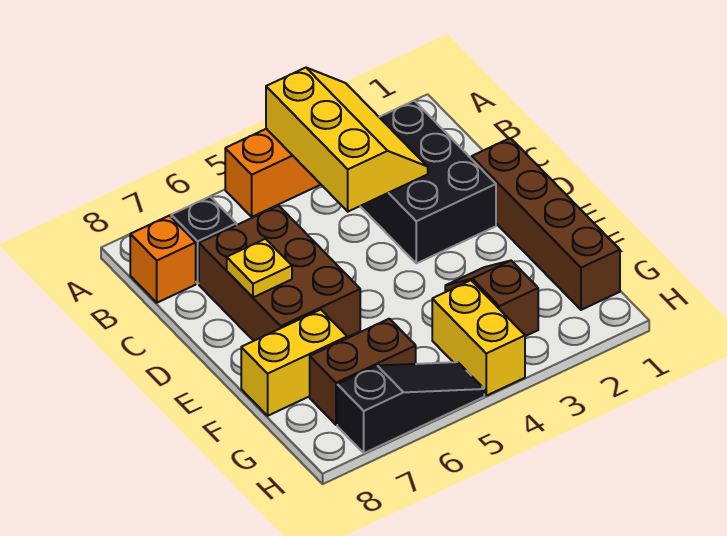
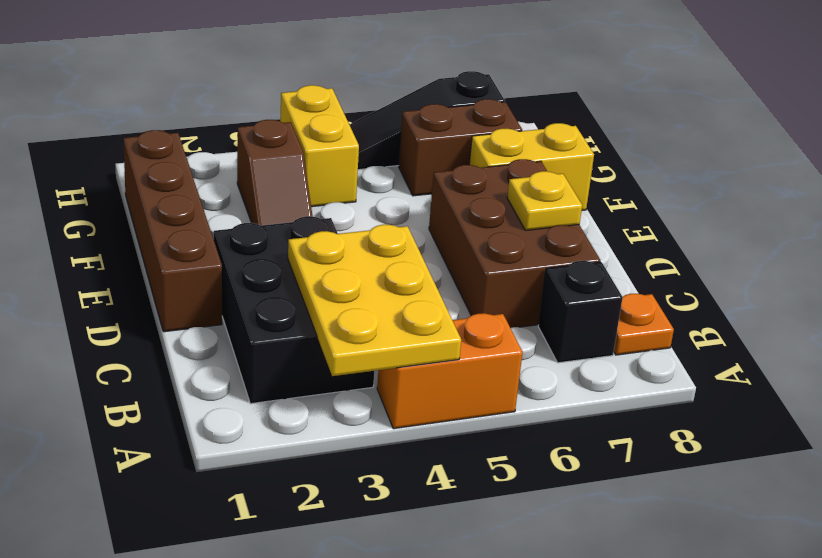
yellow slope A3:C4 level 2 top 4 -> yellow plate A3:C4 level 2
orange brick B8 level 1 -> orange plate B8 level 1

